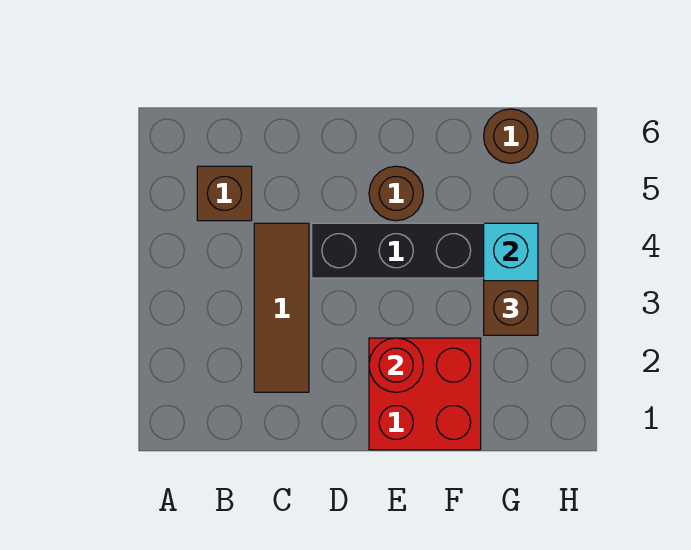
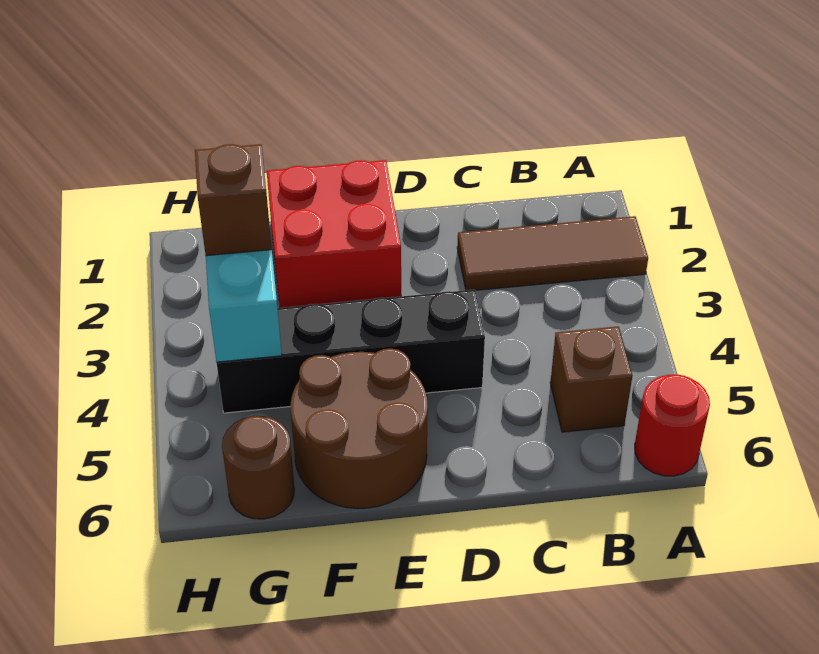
brown tile C2:C4 level 1 -> brown tile A2:C2 level 1
red round brick E2 level 2 -> red round brick A6 level 1
brown round brick E5 level 1 -> brown round brick E5:F6 level 1

